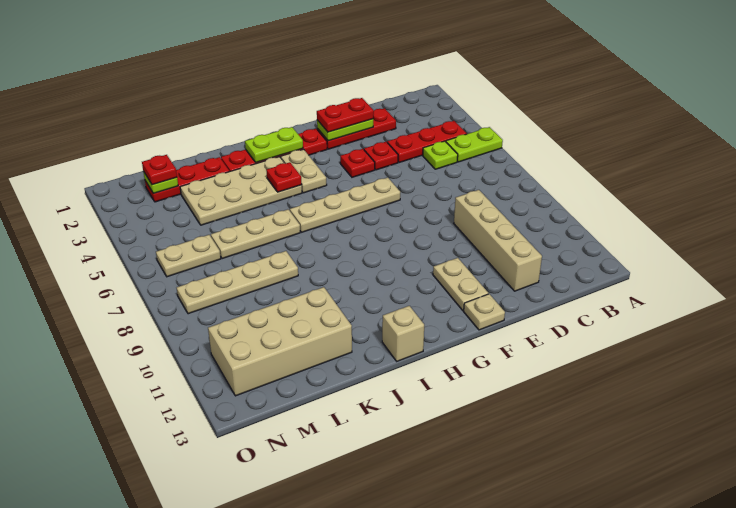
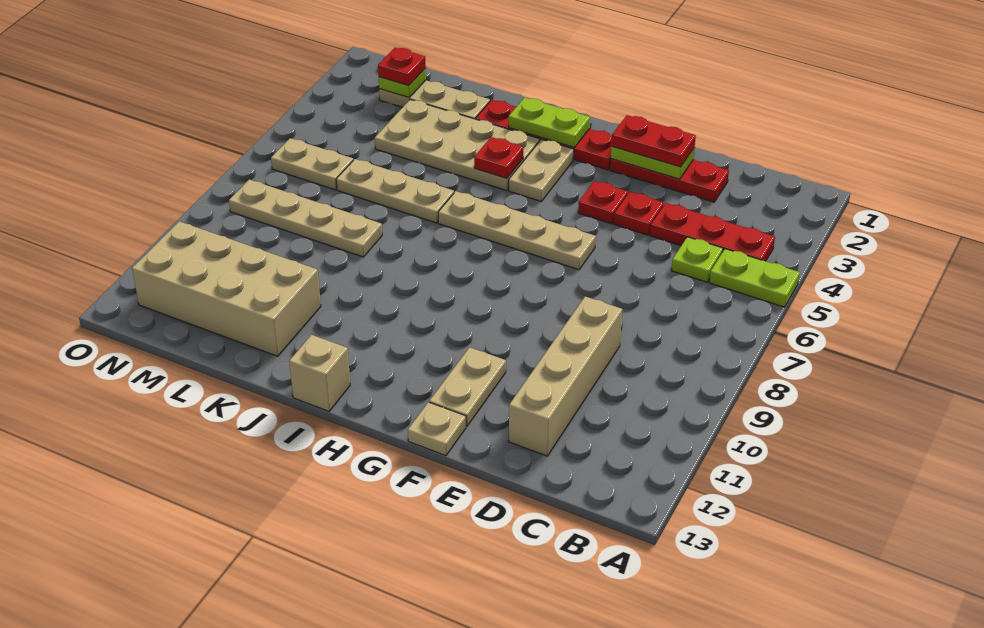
red plate K2:M2 level 1 -> tan plate K2:M2 level 1

